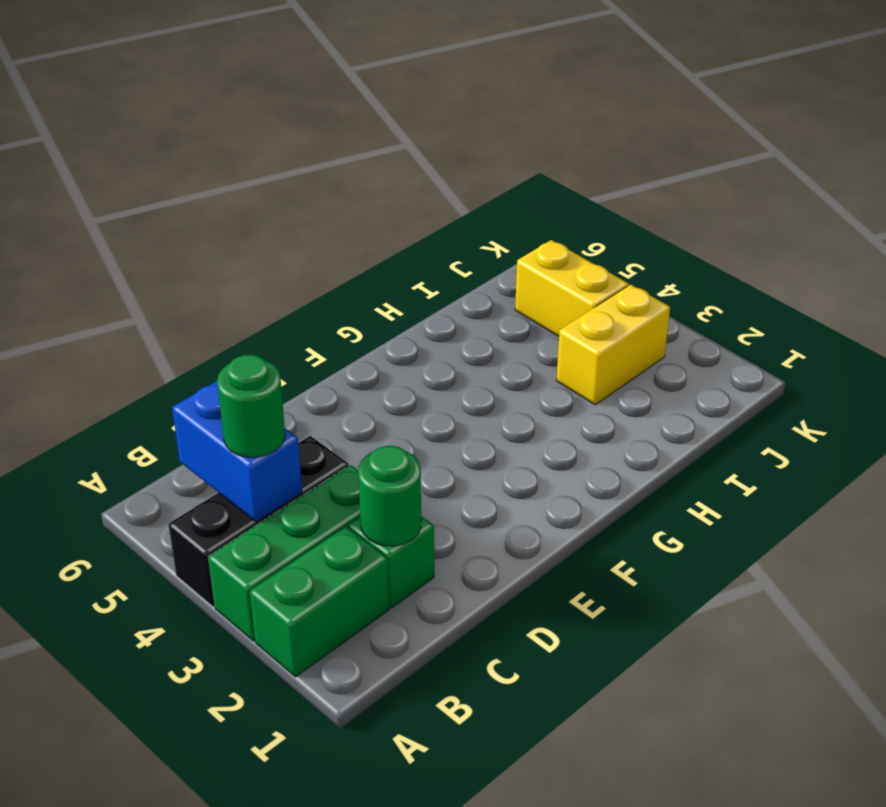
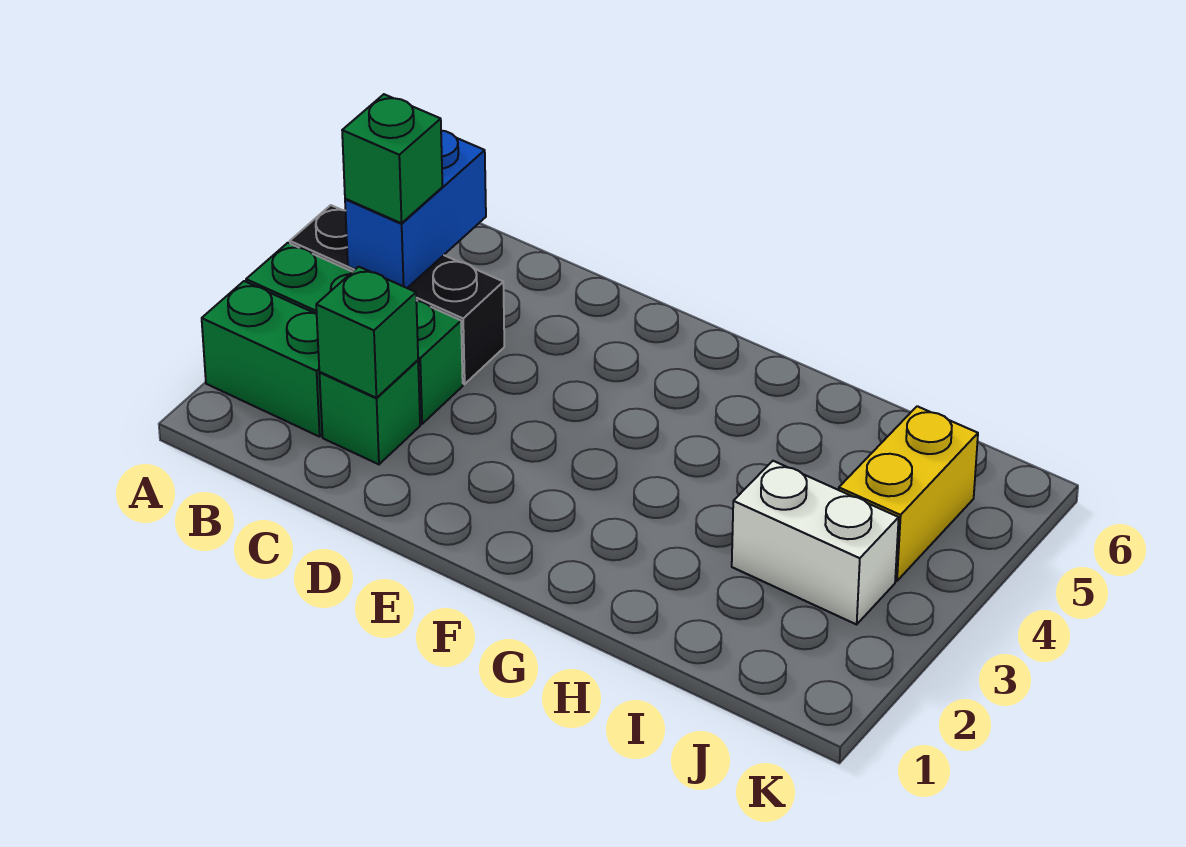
green round brick B4 level 3 -> green brick B4 level 3
green round brick C2 level 2 -> green brick C2 level 2
yellow brick I3:J3 level 1 -> white brick I3:J3 level 1

